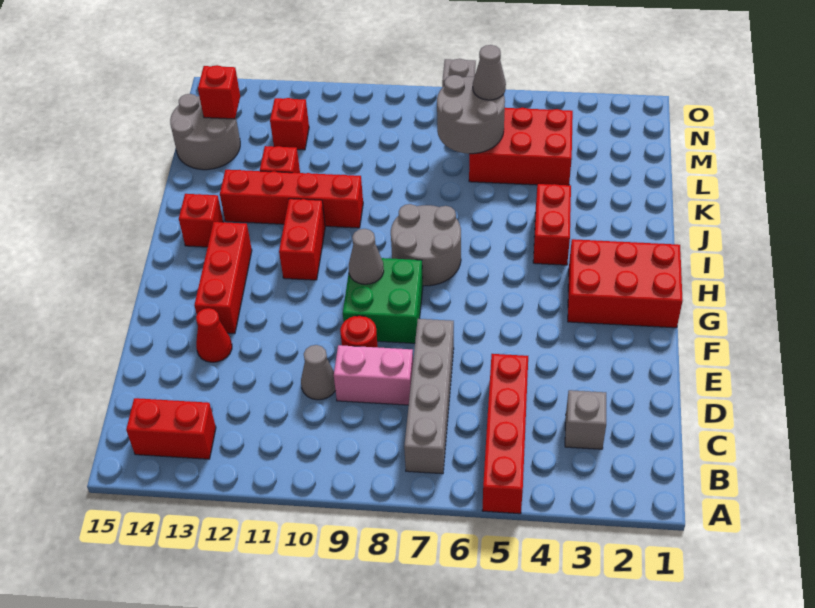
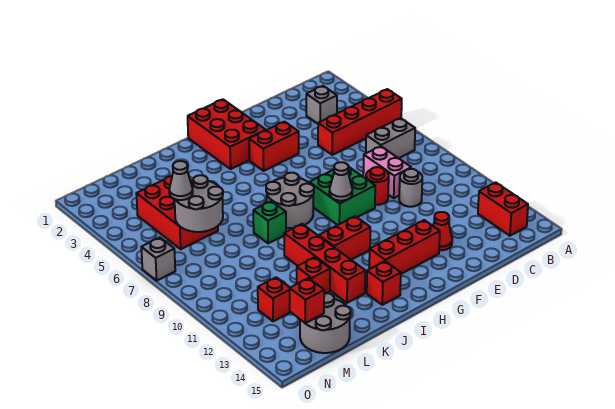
grey brick B7:E7 level 1 -> grey brick B7:C7 level 1
grey cone D10 level 1 -> grey round brick D10 level 1
red brick I4:J4 level 1 -> red brick F4:G4 level 1
none -> green brick J8 level 1

